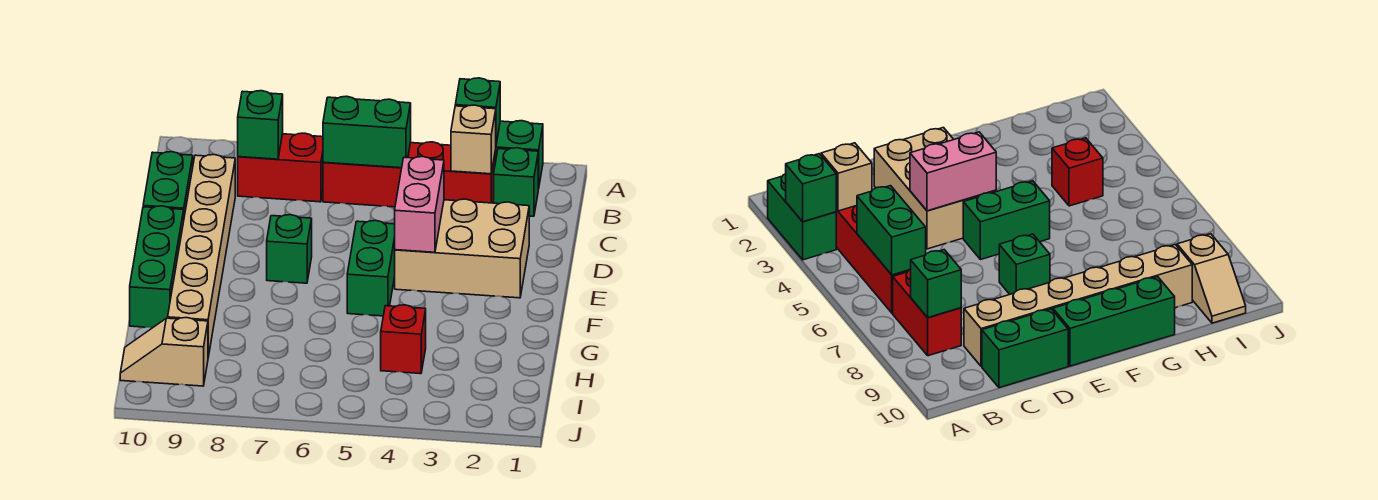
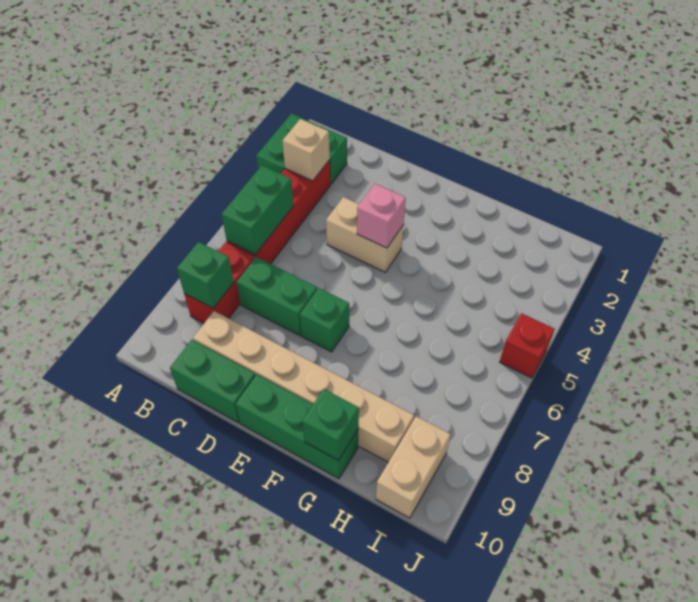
green brick A3 level 2 -> green brick G10 level 2
tan brick D2:E4 level 1 -> tan brick D4:E4 level 1
pink brick D4:E4 level 2 -> pink brick E4 level 2
green brick E5:F5 level 1 -> green brick C7:D7 level 1
red brick H4 level 1 -> red brick J5 level 1
tan slope I9:I10 level 1 top 9 -> tan brick I9:I10 level 1

